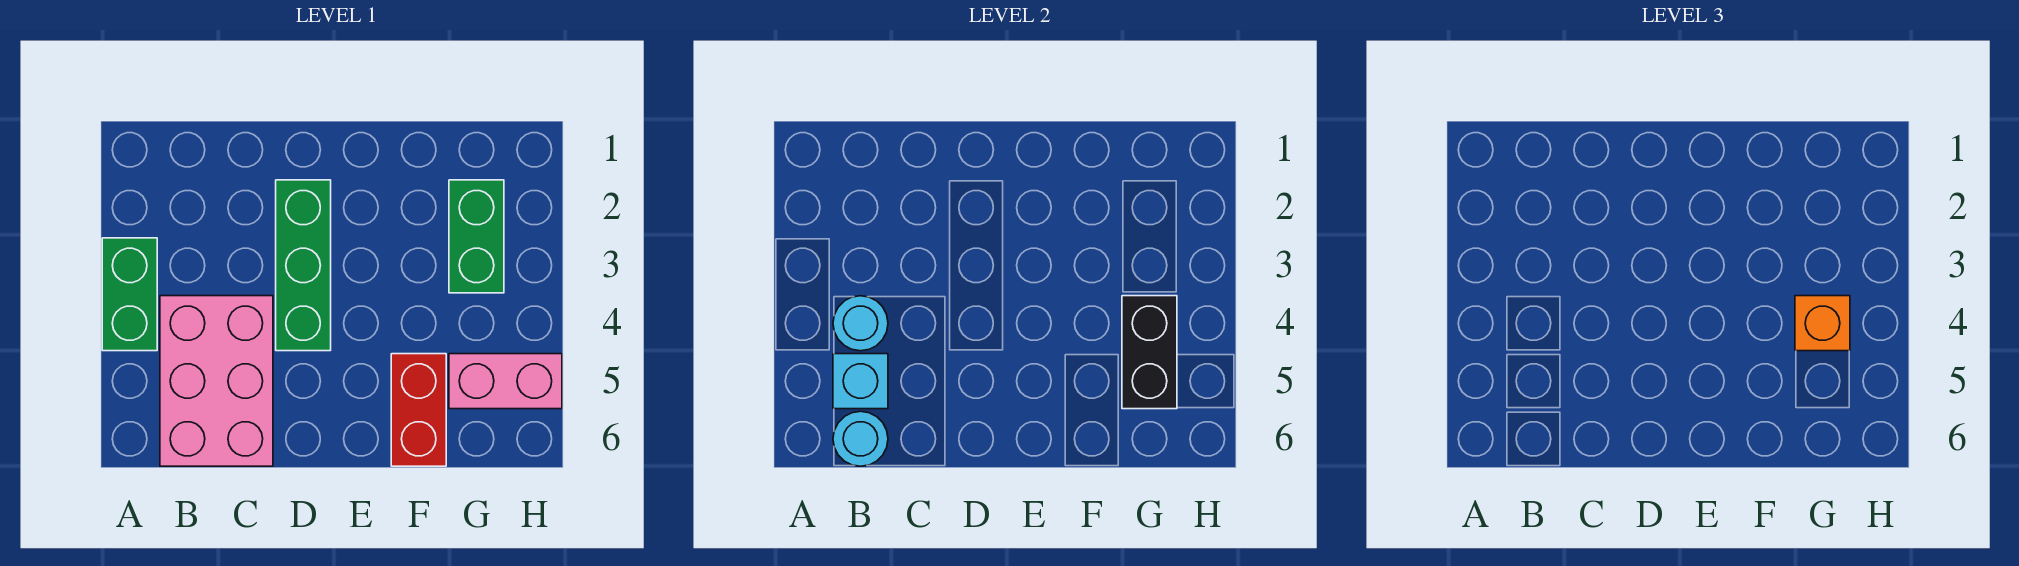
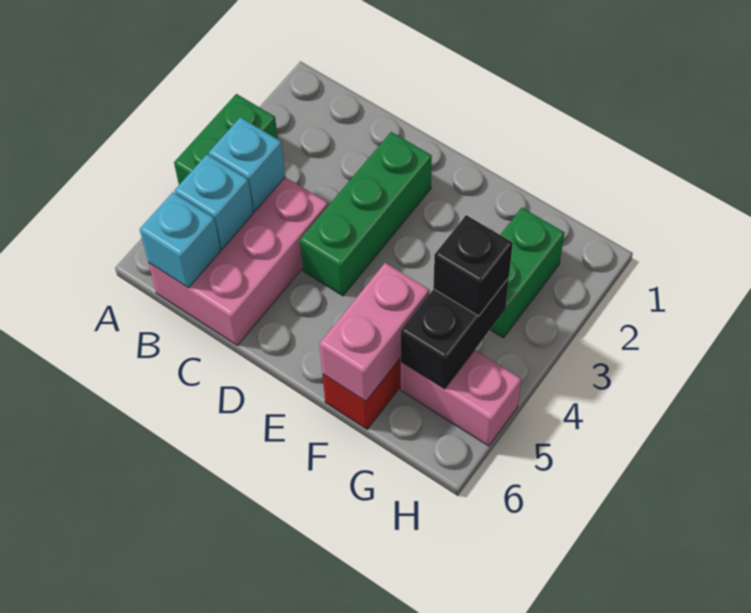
cyan round brick B4 level 2 -> cyan brick B4 level 2
cyan round brick B6 level 2 -> cyan brick B6 level 2
none -> pink brick F5:F6 level 2
orange brick G4 level 3 -> black brick G4 level 3

